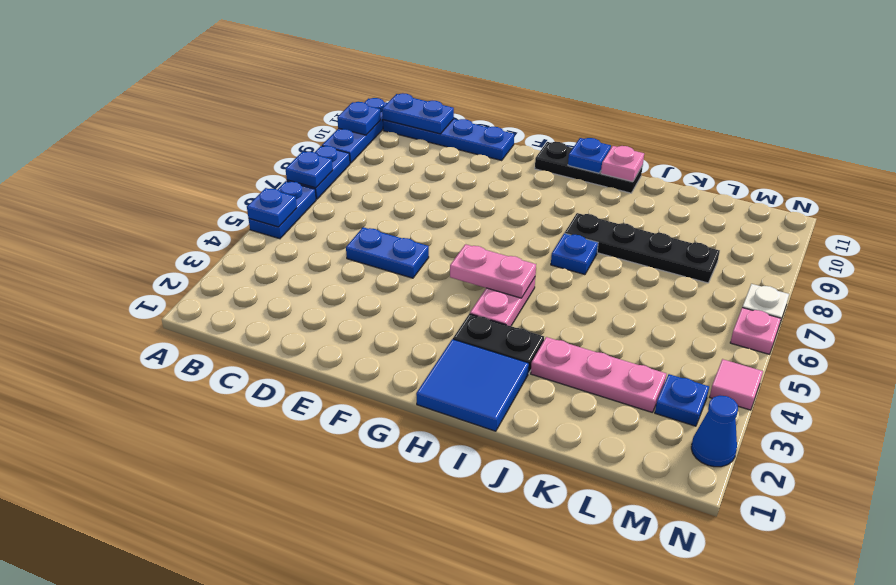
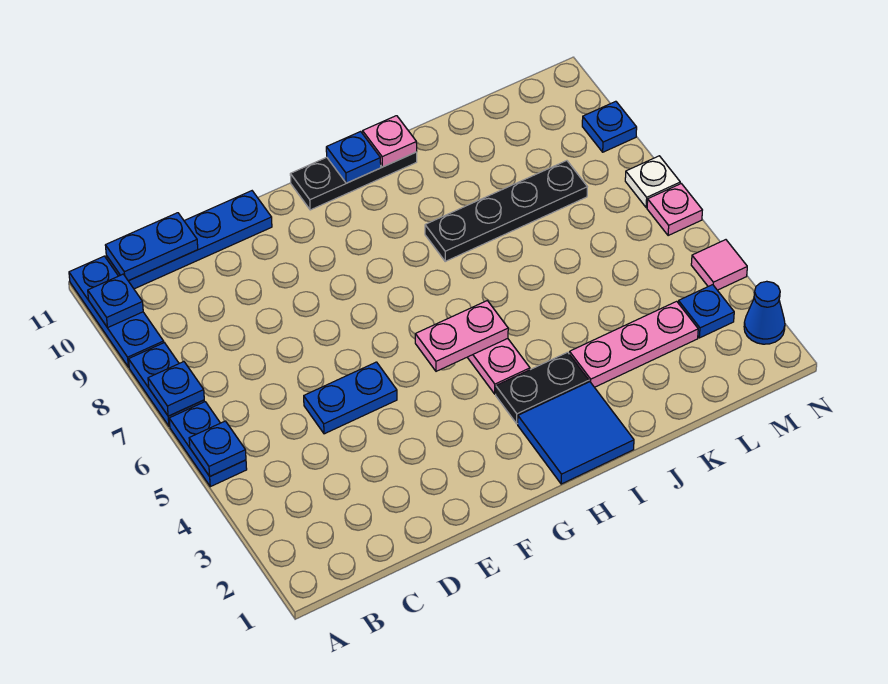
blue plate I7 level 1 -> blue plate N9 level 1

